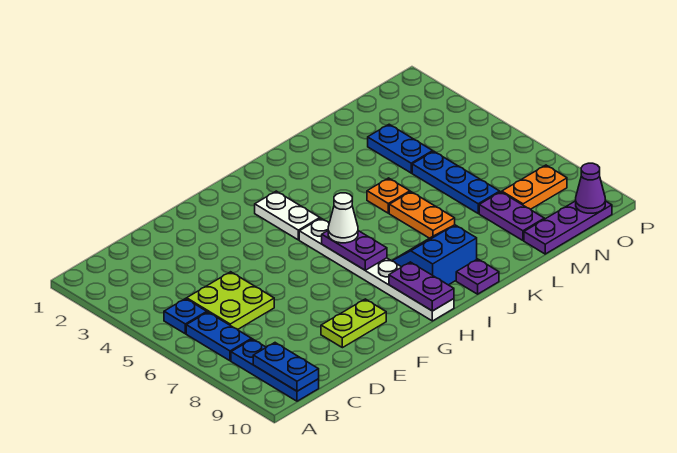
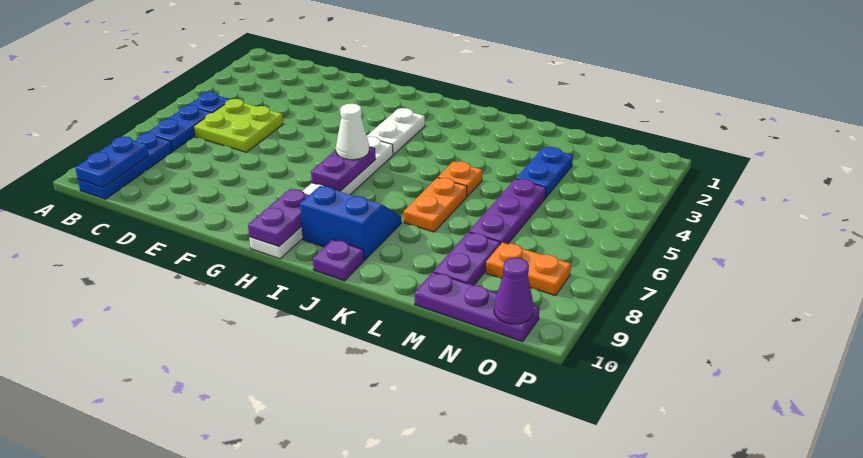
lime plate E9:F9 level 1 -> none
blue plate M5:M7 level 1 -> purple plate M5:M7 level 1

